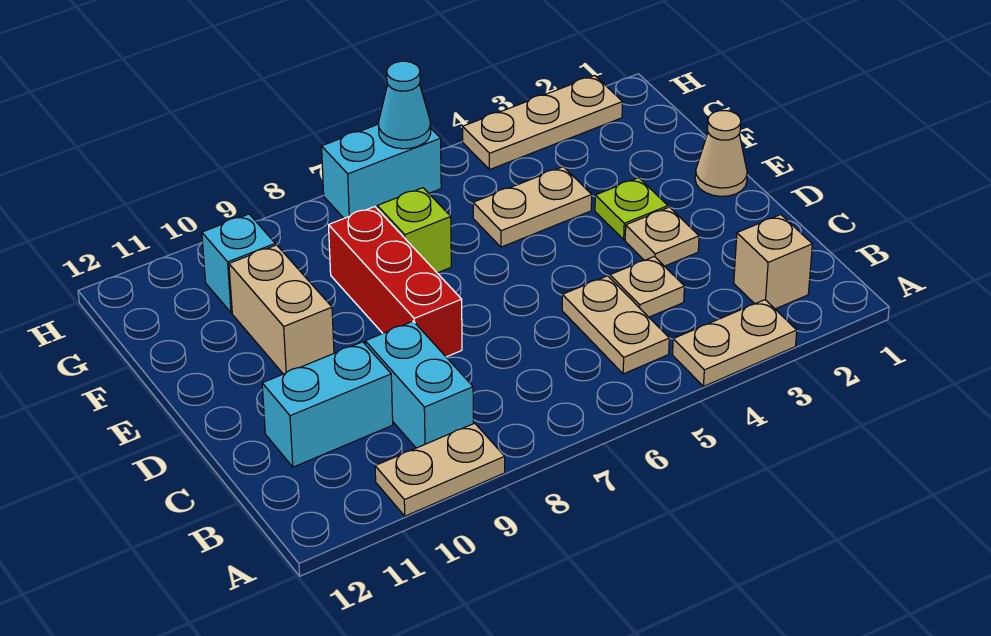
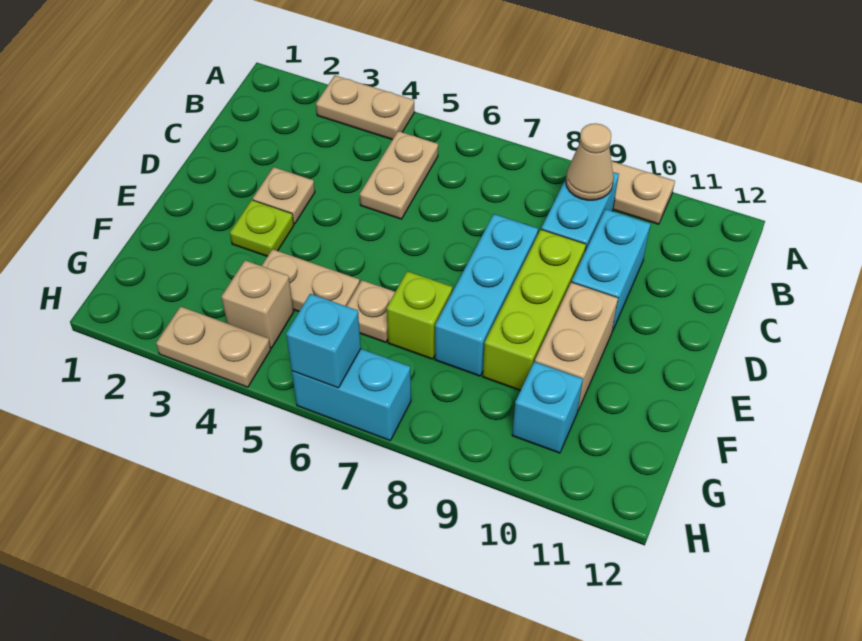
tan brick B2 level 1 -> tan brick G4 level 1
tan plate C4 level 1 -> tan plate F6 level 1
cyan brick C10:C11 level 1 -> cyan brick C10:D10 level 1
red brick D8:F8 level 1 -> cyan brick D8:F8 level 1
none -> lime brick D9:F9 level 1
tan cone E1 level 1 -> tan cone B9 level 2
tan plate H2:H4 level 1 -> tan plate H3:H4 level 1
cyan cone H6 level 2 -> cyan brick H6 level 2

